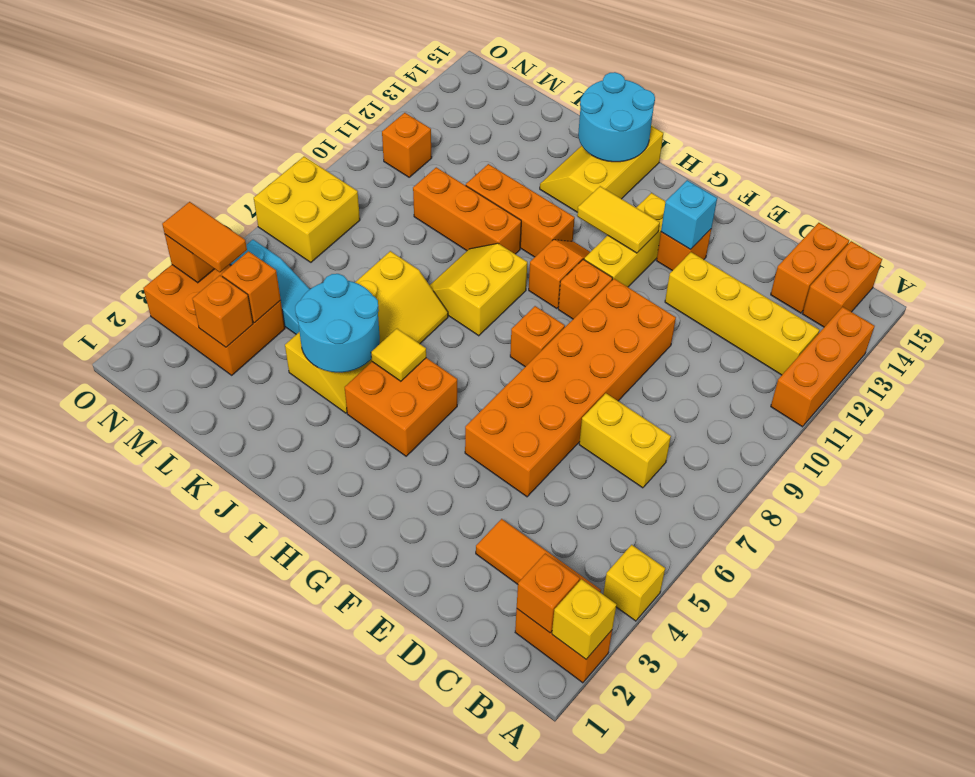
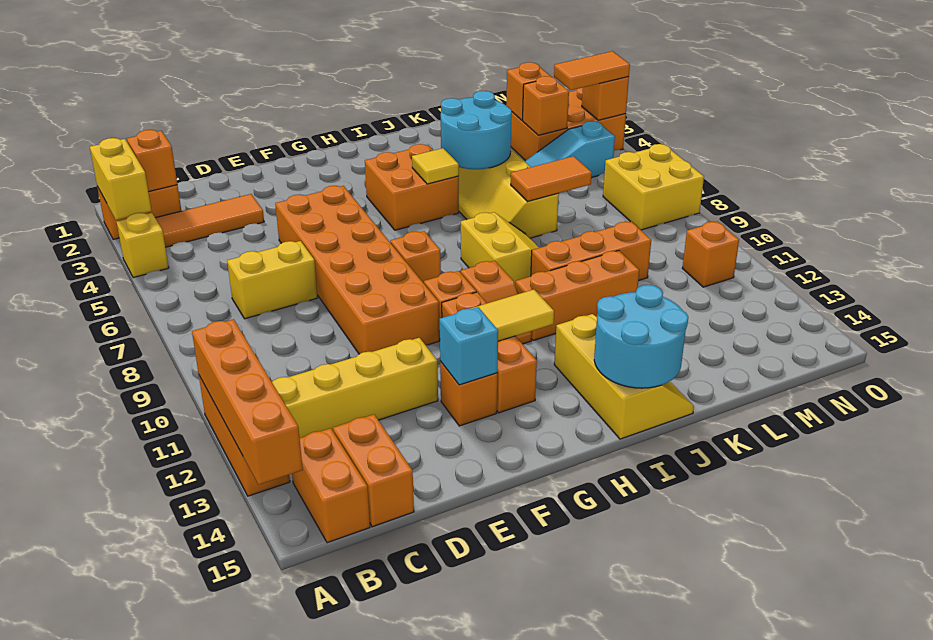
yellow brick A2 level 2 -> yellow brick A2:A3 level 2
none -> orange brick A11:A14 level 2
yellow brick G11:G13 level 1 -> orange brick G11:G13 level 1
none -> orange tile K7:L7 level 2

